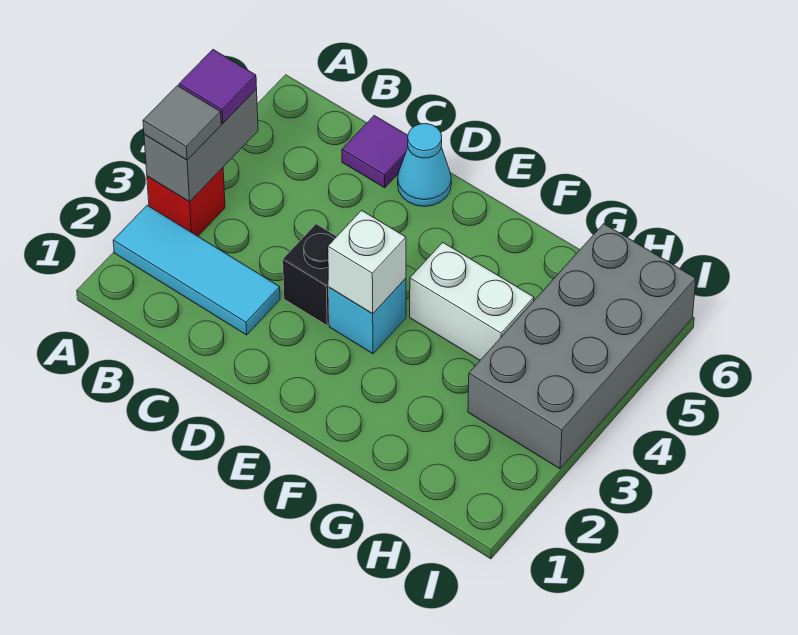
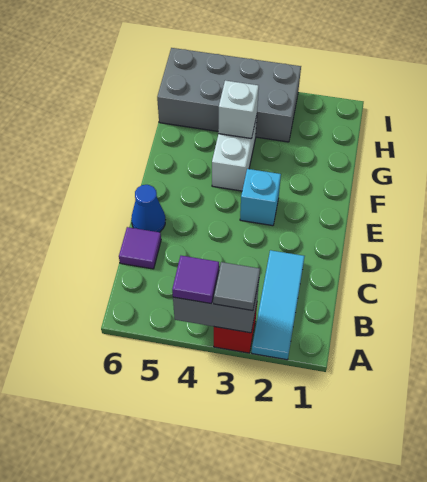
black brick D3 level 1 -> none
cyan cone D6 level 1 -> blue cone D6 level 1
white brick E3 level 2 -> white brick G4 level 2

